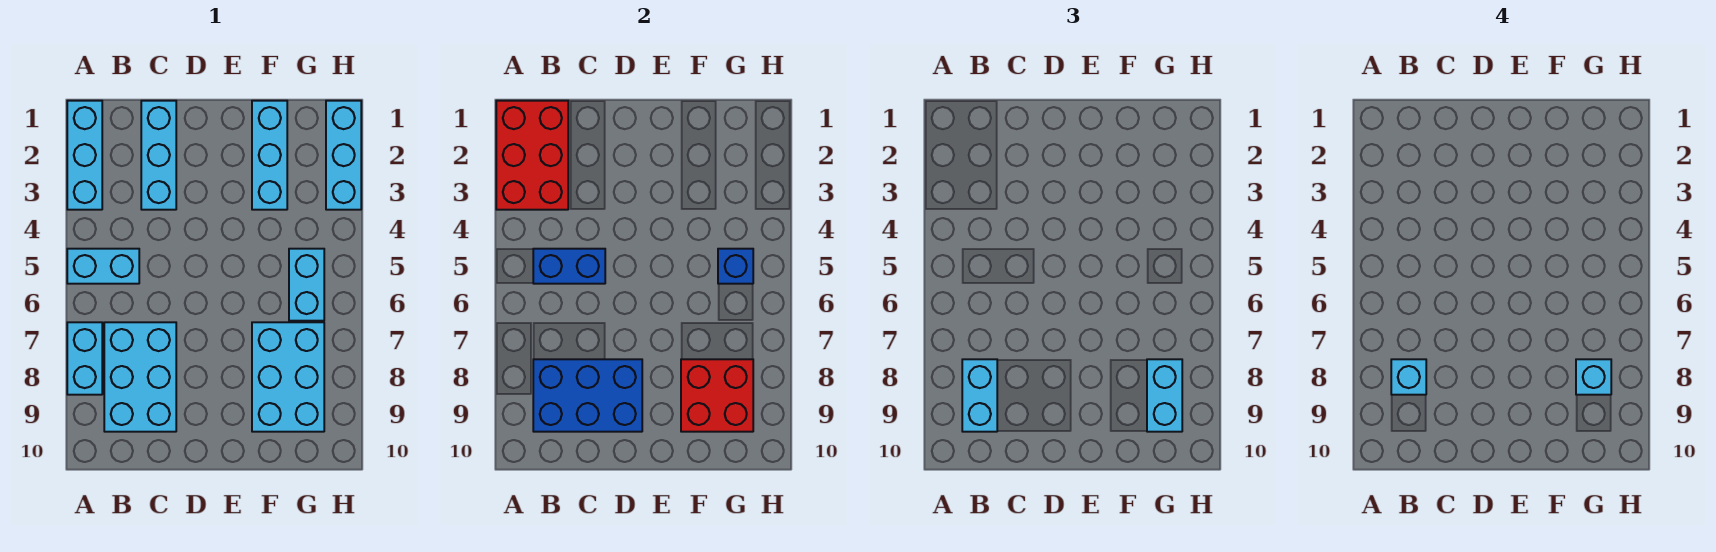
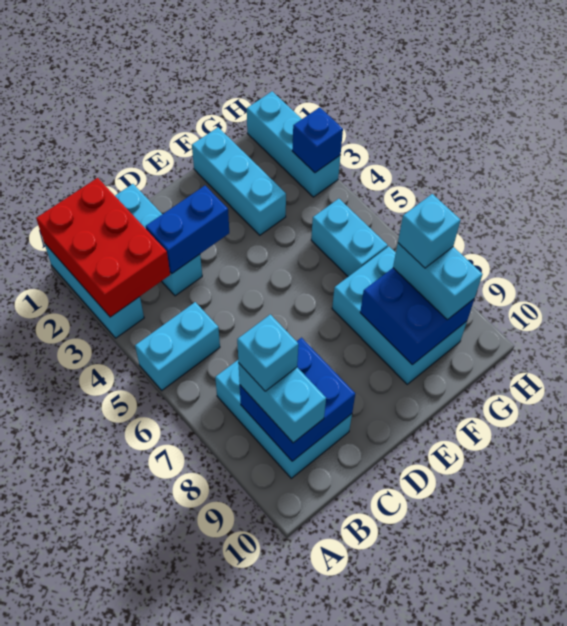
cyan brick A7:A8 level 1 -> none
blue brick B5:C5 level 2 -> blue brick C3:D3 level 2
blue brick B8:D9 level 2 -> blue brick B8:C9 level 2
red brick F8:G9 level 2 -> blue brick F8:G9 level 2
blue brick G5 level 2 -> blue brick H3 level 2

